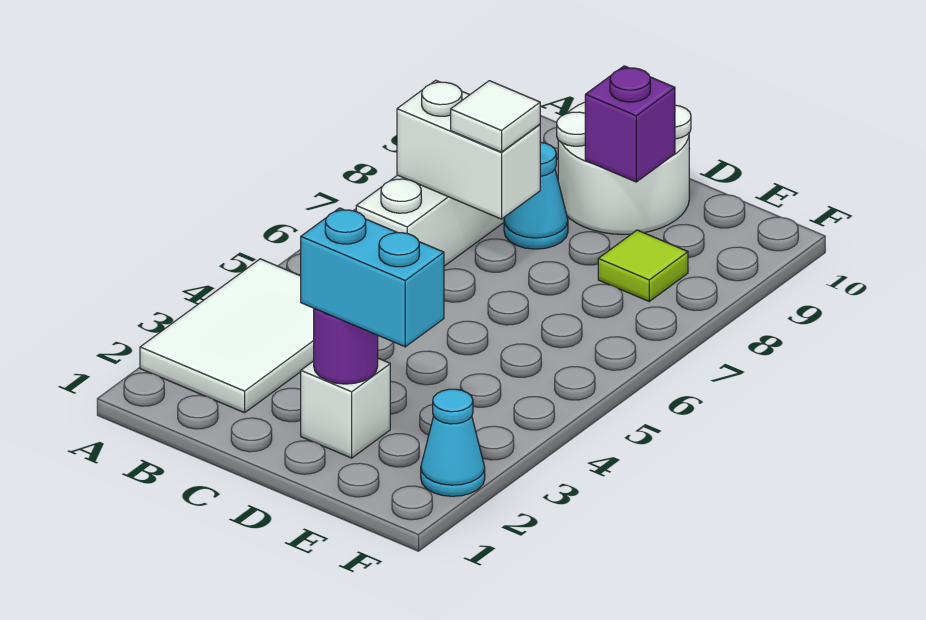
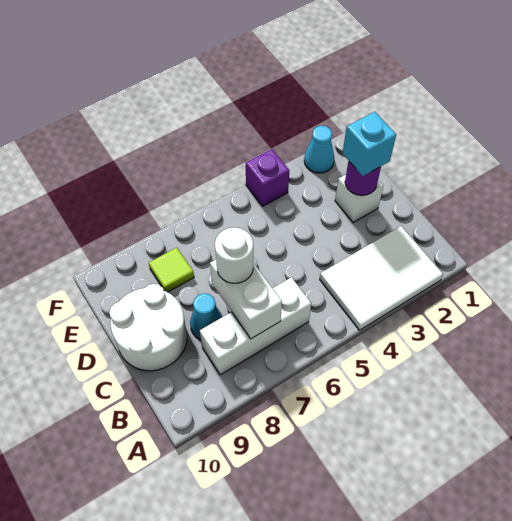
white tile C7 level 3 -> white round brick C7 level 3
cyan brick D2:E2 level 3 -> cyan brick D2 level 3
purple brick D9 level 2 -> purple brick F4 level 1

